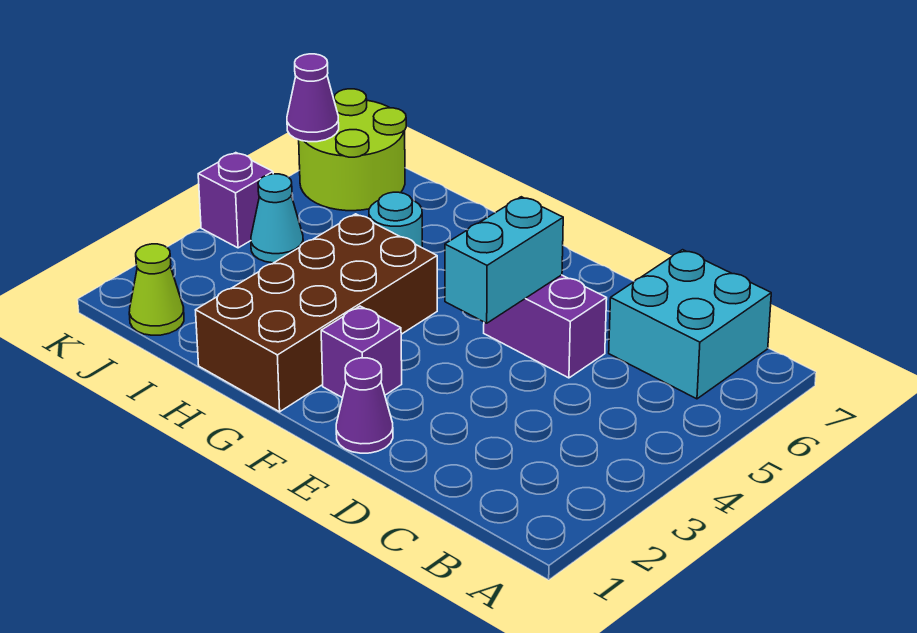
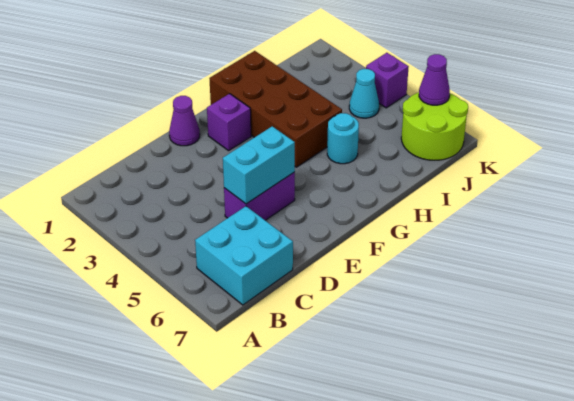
cyan brick E4:E5 level 2 -> cyan brick D5:E5 level 2
lime cone J1 level 1 -> none

